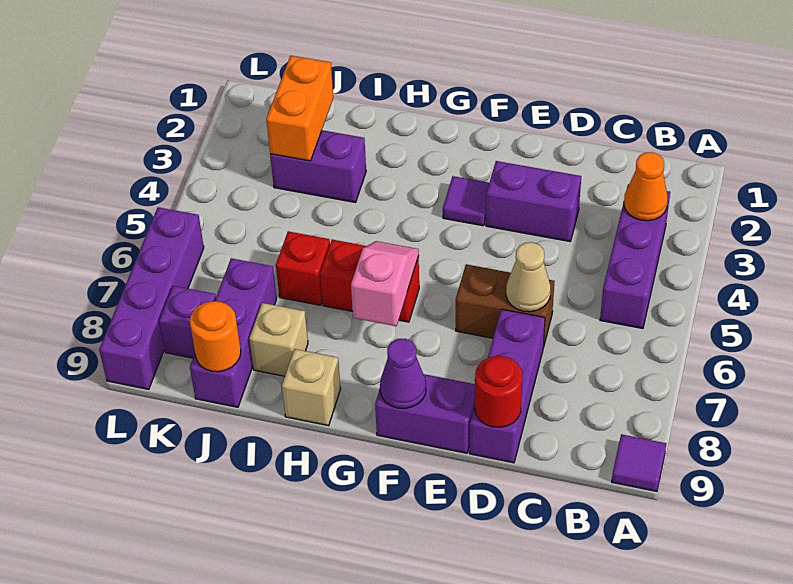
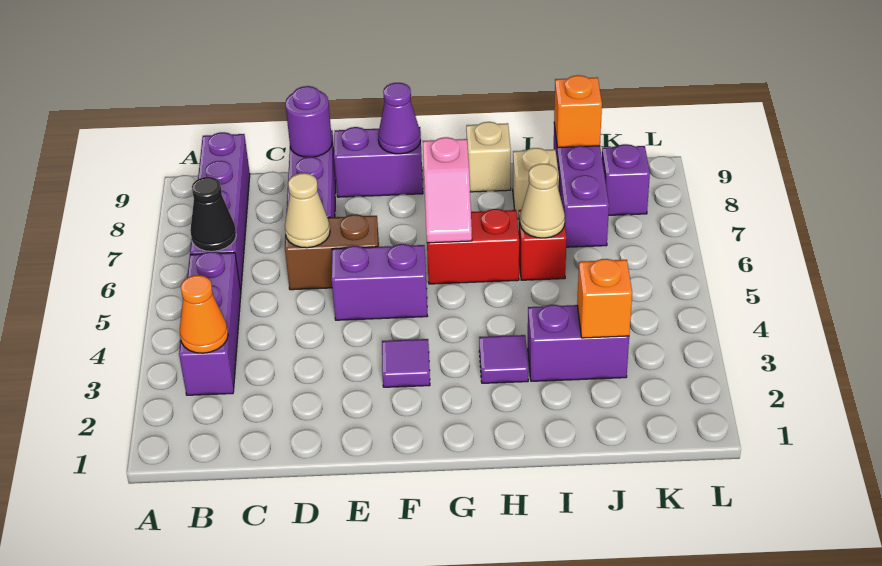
purple tile A9 level 1 -> purple tile H3 level 1
none -> black cone B6 level 2
purple brick D3:E3 level 1 -> purple brick E5:F5 level 1
red round brick D9 level 2 -> purple round brick D9 level 2
none -> tan cone I6 level 2
orange brick J2:J3 level 2 -> orange brick J3 level 2
orange round brick J9 level 2 -> orange brick J9 level 2
purple brick L6:L9 level 1 -> purple brick B6:B9 level 1

